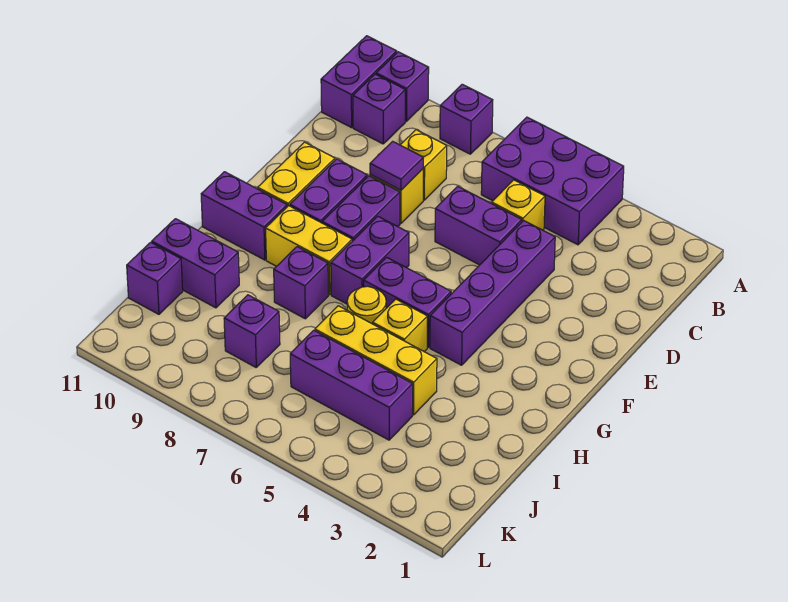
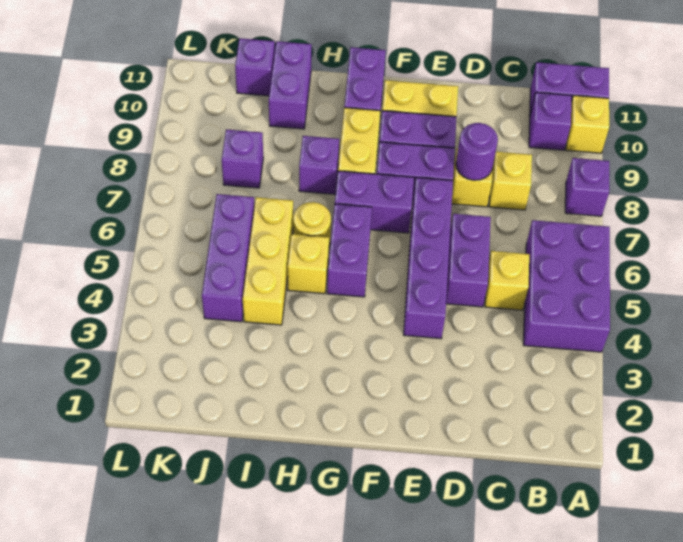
purple brick A10 level 1 -> yellow brick A10 level 1
purple brick D4:G4 level 1 -> purple brick E4:E7 level 1
purple tile D8 level 2 -> purple round brick D8 level 2

